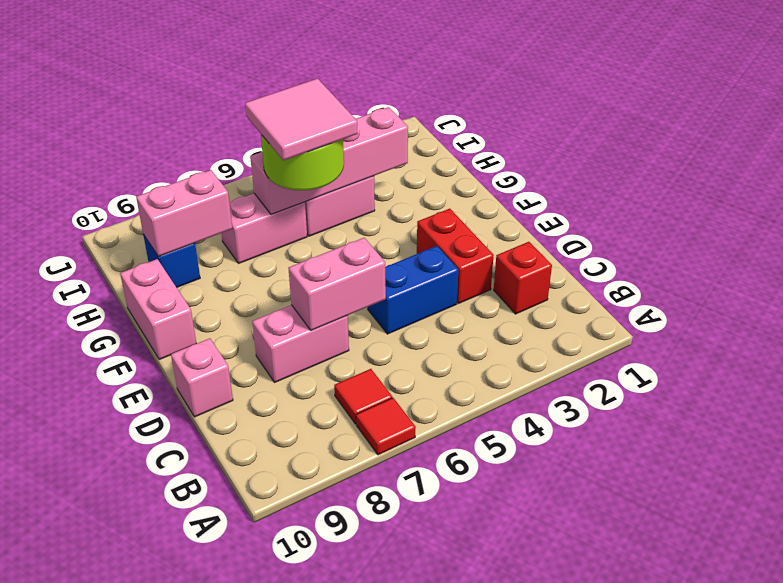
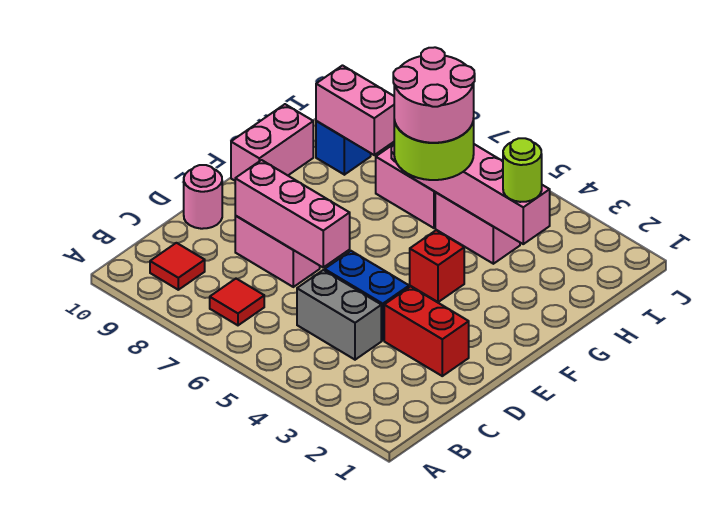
red tile A7 level 1 -> red tile B9 level 1
red brick C2 level 1 -> red brick F4 level 1
none -> grey brick C4:C5 level 1
red brick D3:E3 level 1 -> red brick D2:D3 level 1
pink brick D6:D7 level 2 -> pink brick D6:D8 level 2
pink brick D10 level 1 -> pink round brick D10 level 1
pink tile G5:H6 level 4 -> pink round brick G5:H6 level 4
none -> lime round brick H3 level 3

